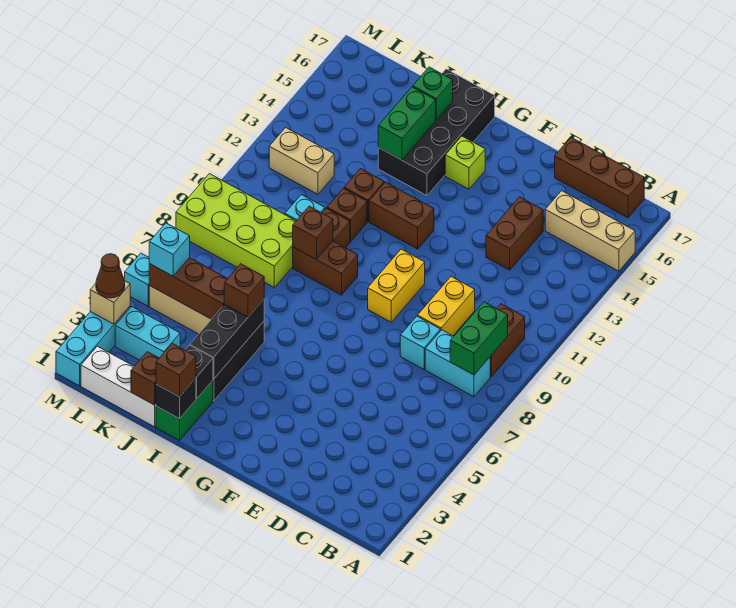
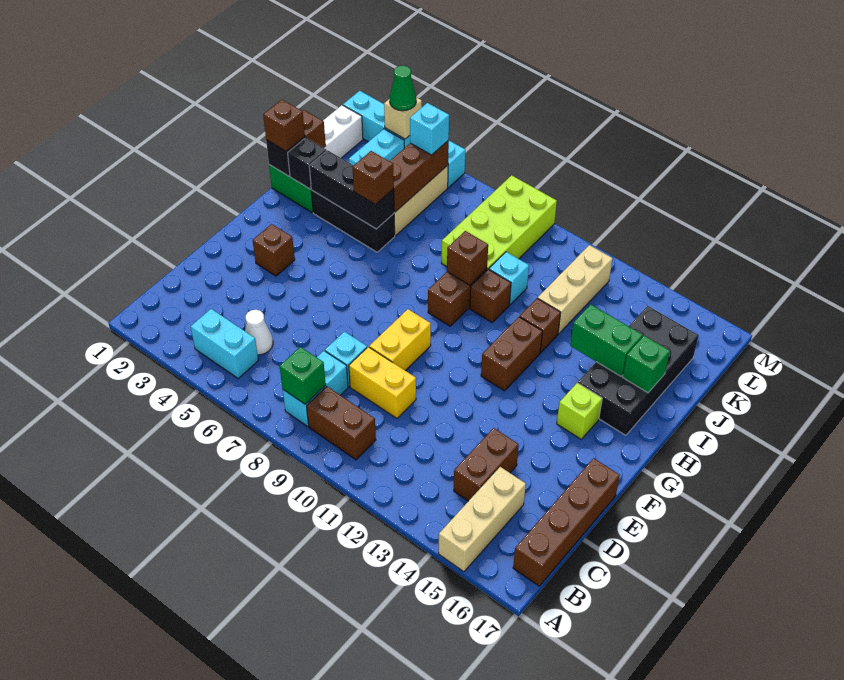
none -> cyan brick B4:B5 level 1
green brick B8:B9 level 2 -> green brick B8 level 2
brown brick B17:D17 level 1 -> brown brick B17:E17 level 1
none -> white cone C5 level 1
brown brick D13:D14 level 1 -> brown brick C14:D14 level 1
yellow brick F9:F10 level 1 -> yellow brick E9:F9 level 1
black brick H14:I17 level 1 -> black brick H15:K16 level 1
brown brick I11 level 1 -> brown brick F3 level 1
tan brick K12:L12 level 1 -> tan brick J12:L12 level 1
brown cone M3 level 3 -> green cone M3 level 3

